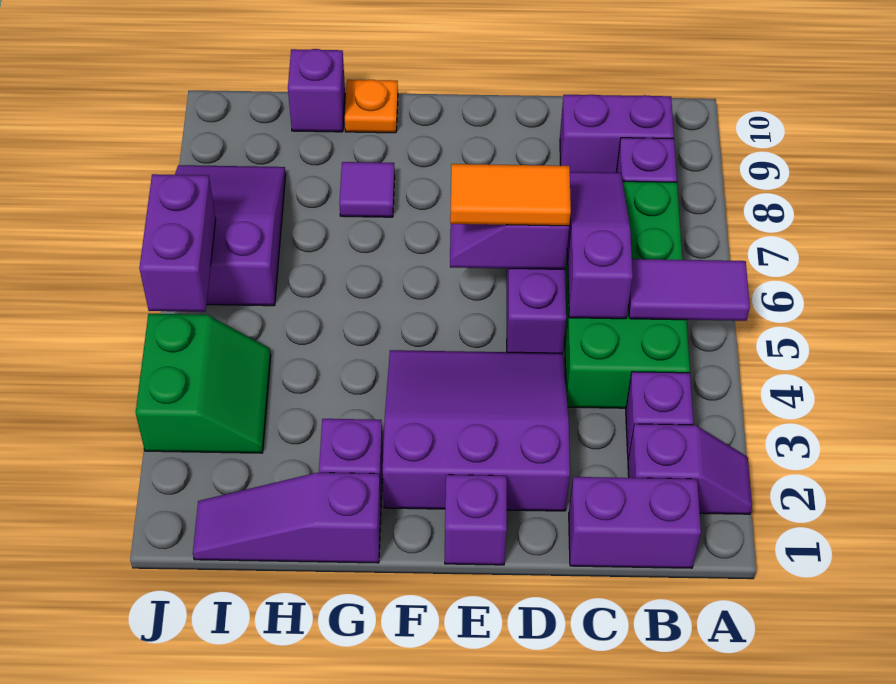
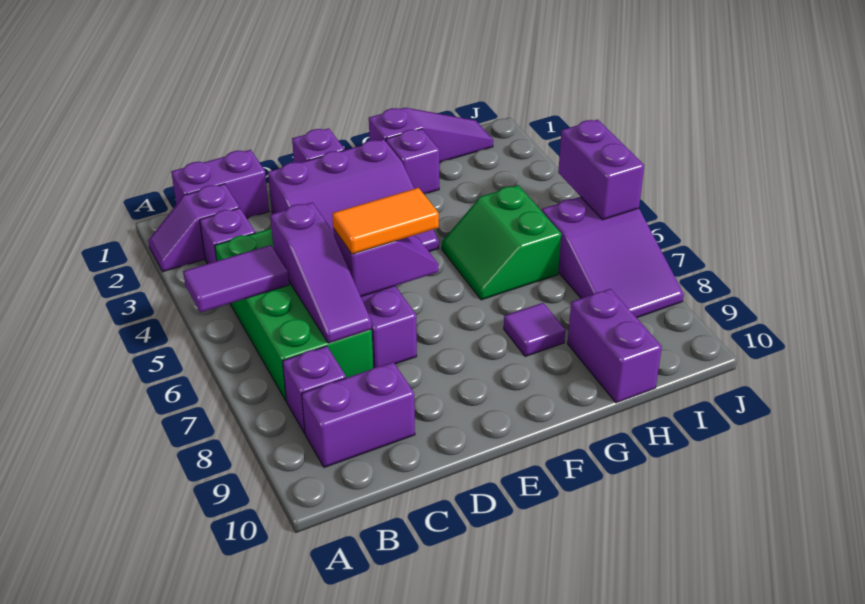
orange plate G10 level 1 -> none
purple brick H10 level 1 -> purple brick H9:H10 level 1
green slope I3:J4 level 1 top J -> green slope G5:H6 level 1 top H

